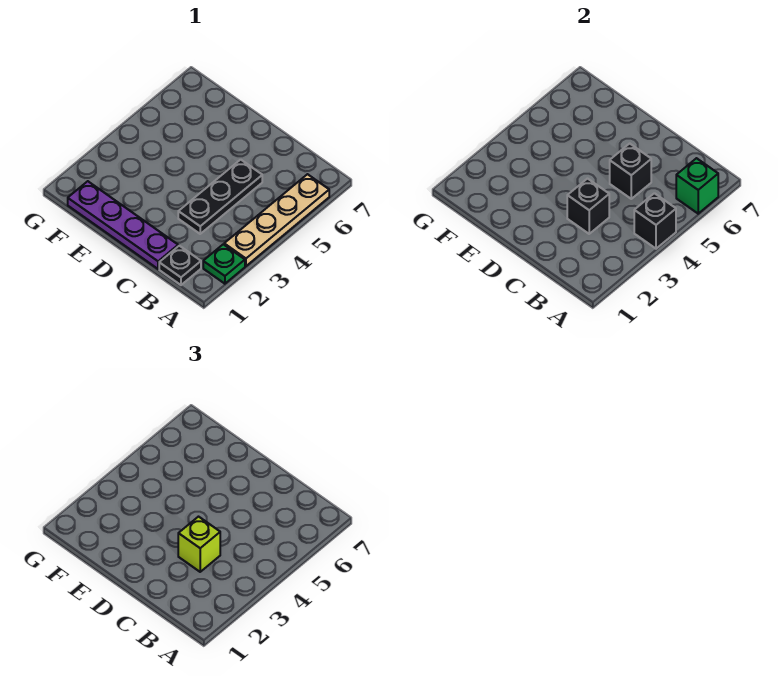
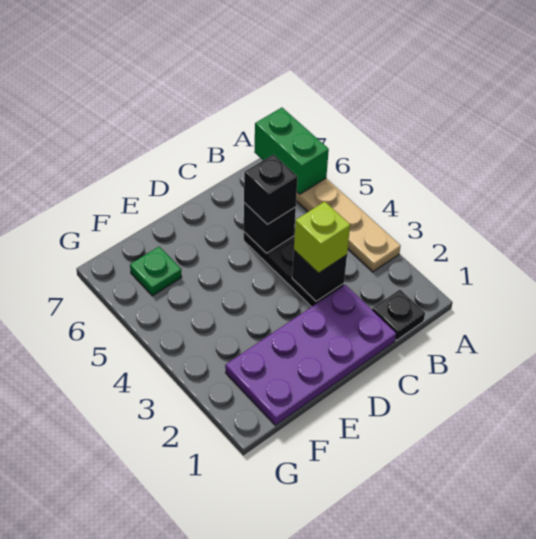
green plate A2 level 1 -> green plate F6 level 1
black brick A4 level 2 -> black brick C5 level 3
green brick A6 level 2 -> green brick A6:A7 level 2
purple plate C1:F1 level 1 -> purple plate C1:F2 level 1

